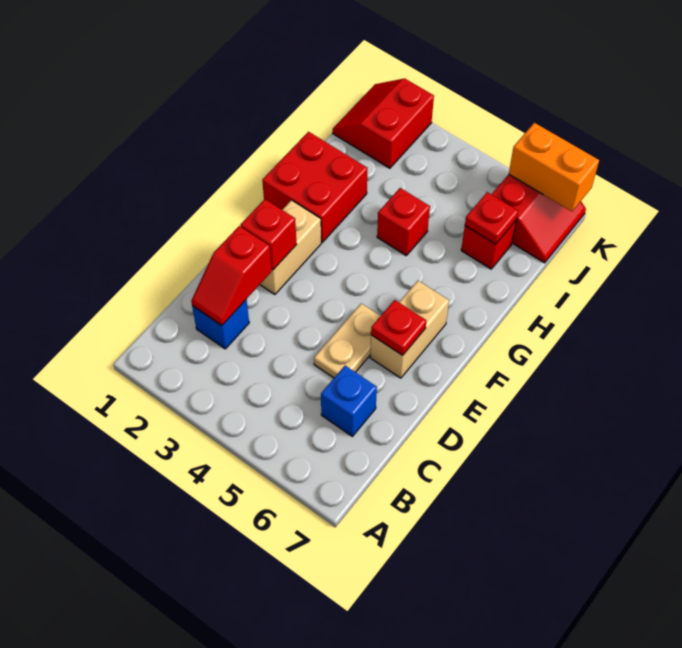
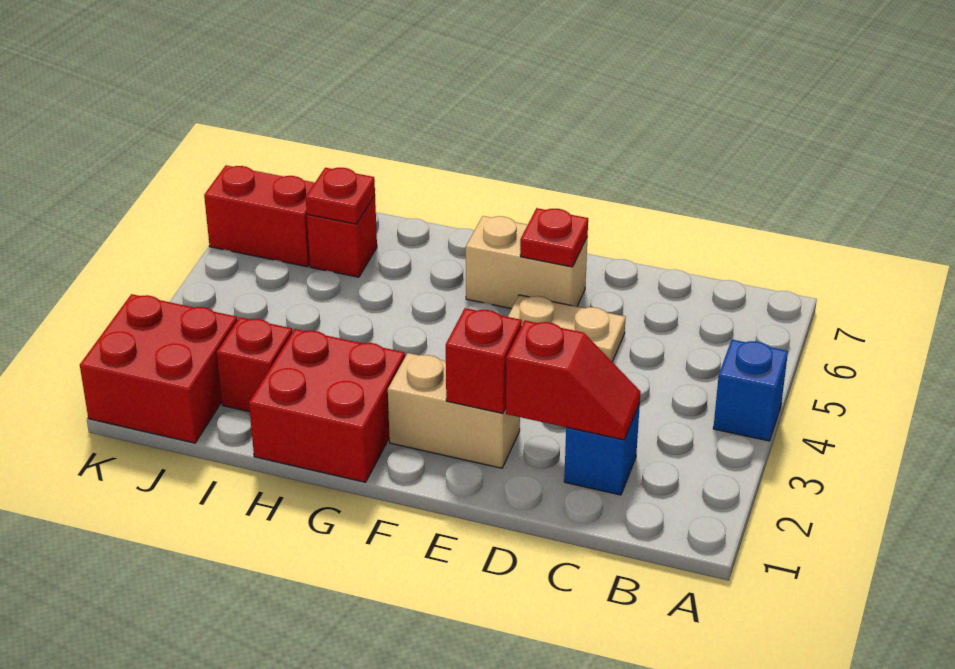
blue brick C6 level 1 -> blue brick A4 level 1
red brick H4 level 1 -> red brick I2 level 1
red slope J1:K2 level 1 top 2 -> red brick J1:K2 level 1
orange brick K6:K7 level 2 -> none

